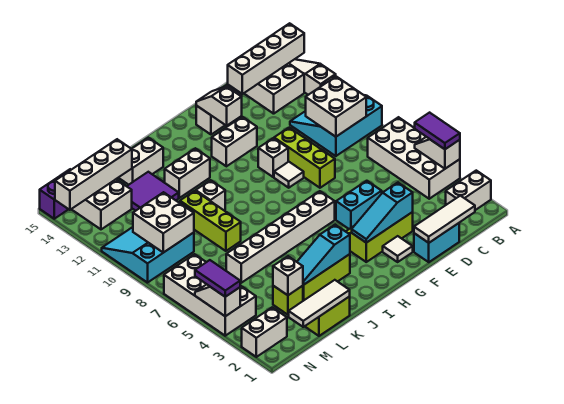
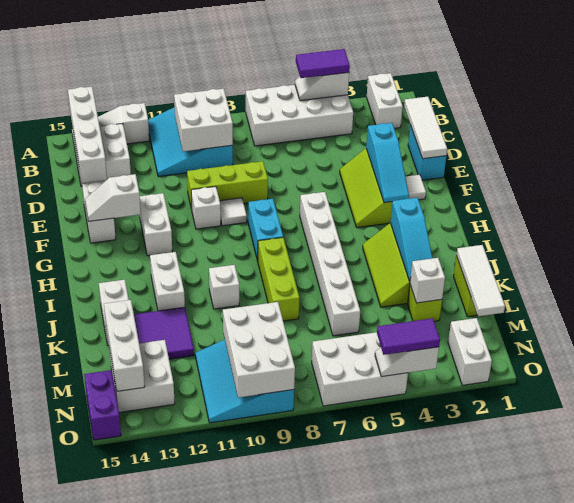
cyan brick E5:F5 level 1 -> cyan brick G8:H8 level 1
lime brick K8:K10 level 1 -> lime brick I8:K8 level 1
white brick L14:O14 level 2 -> white brick L14:N14 level 2
white brick M9:N10 level 2 -> white brick M9:O10 level 2
white brick N4:O7 level 1 -> white brick N5:O7 level 1

